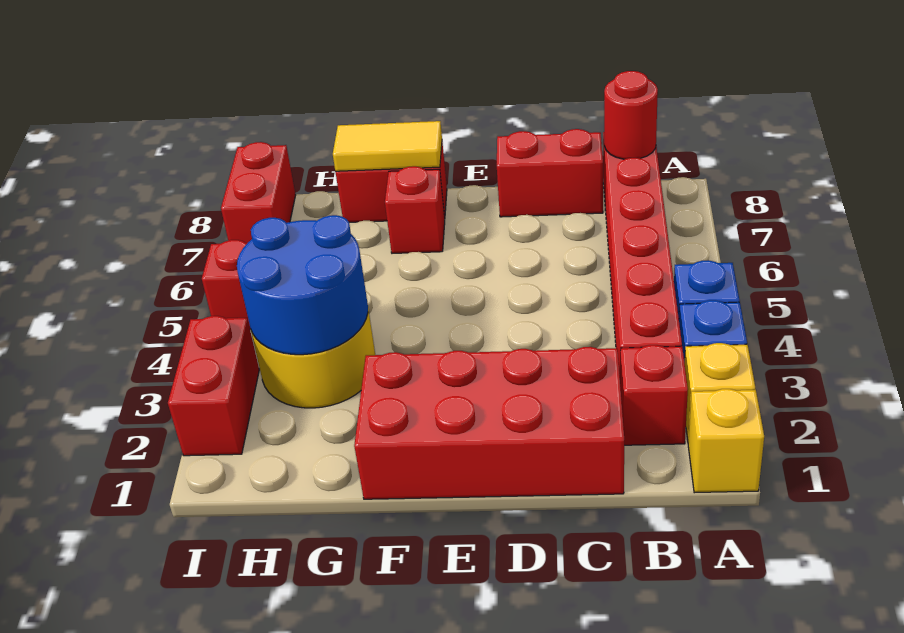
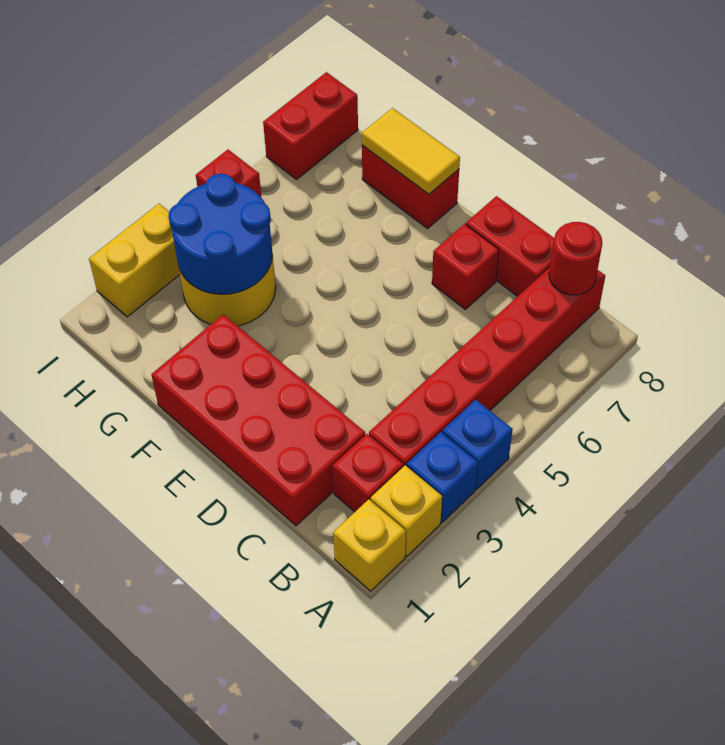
red brick F7 level 1 -> red brick D7 level 1
red brick I2:I3 level 1 -> yellow brick I2:I3 level 1

